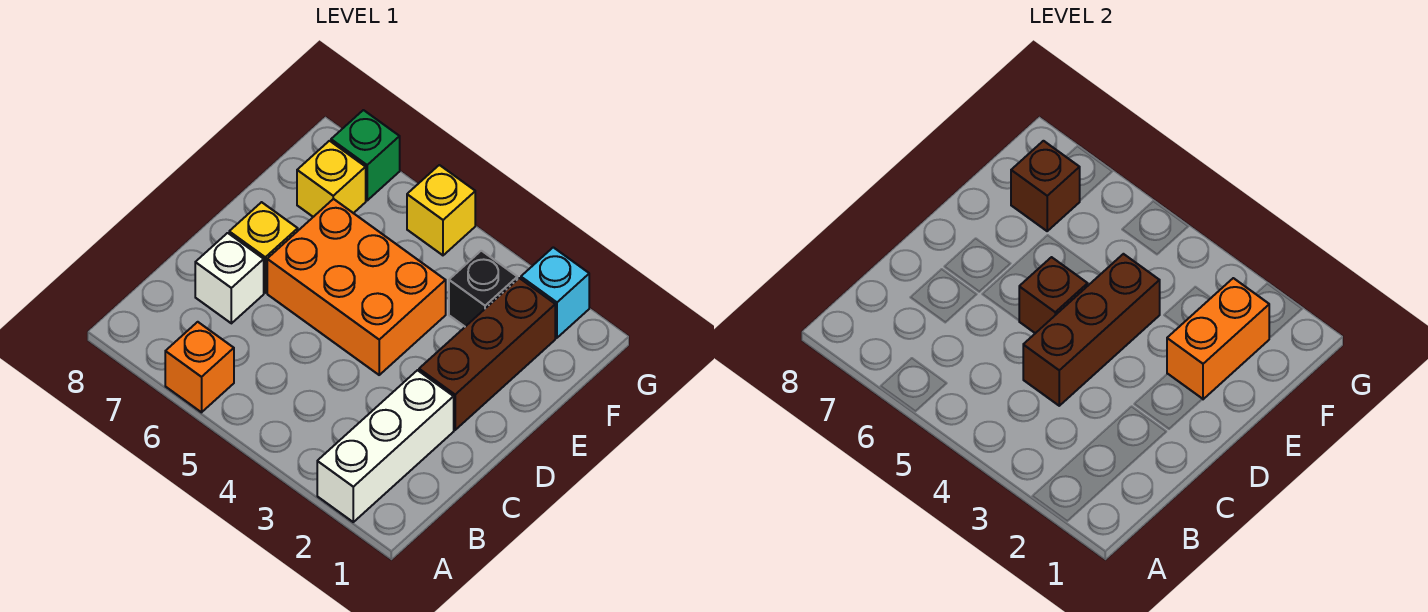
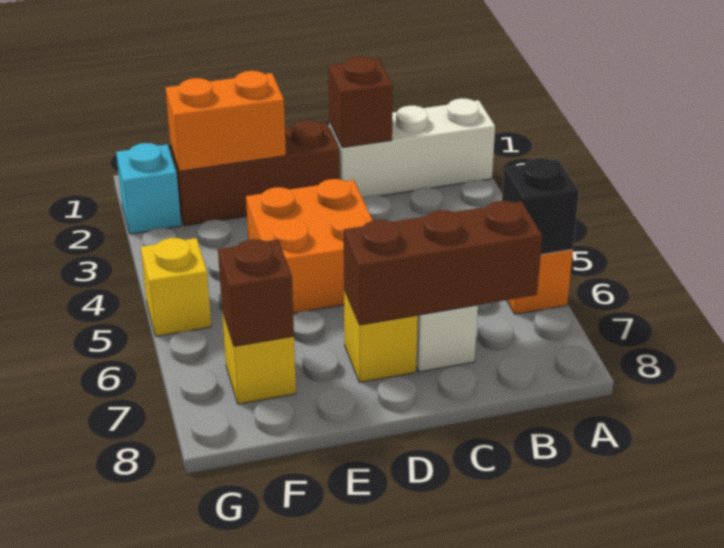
brown brick C4:E4 level 2 -> brown brick B7:D7 level 2
orange brick D4:E6 level 1 -> orange brick D4:E5 level 1
brown brick D5 level 2 -> brown brick C2 level 2
black brick F3 level 1 -> black brick A6 level 2
green brick G7 level 1 -> none

